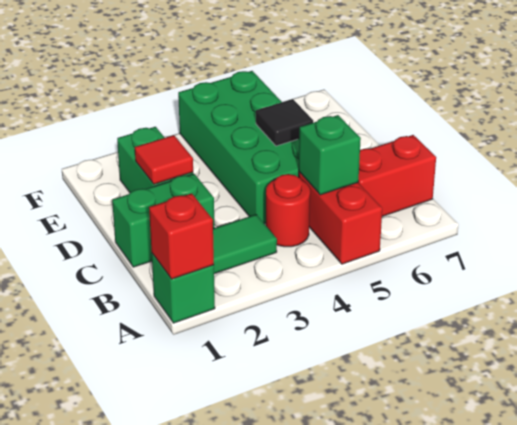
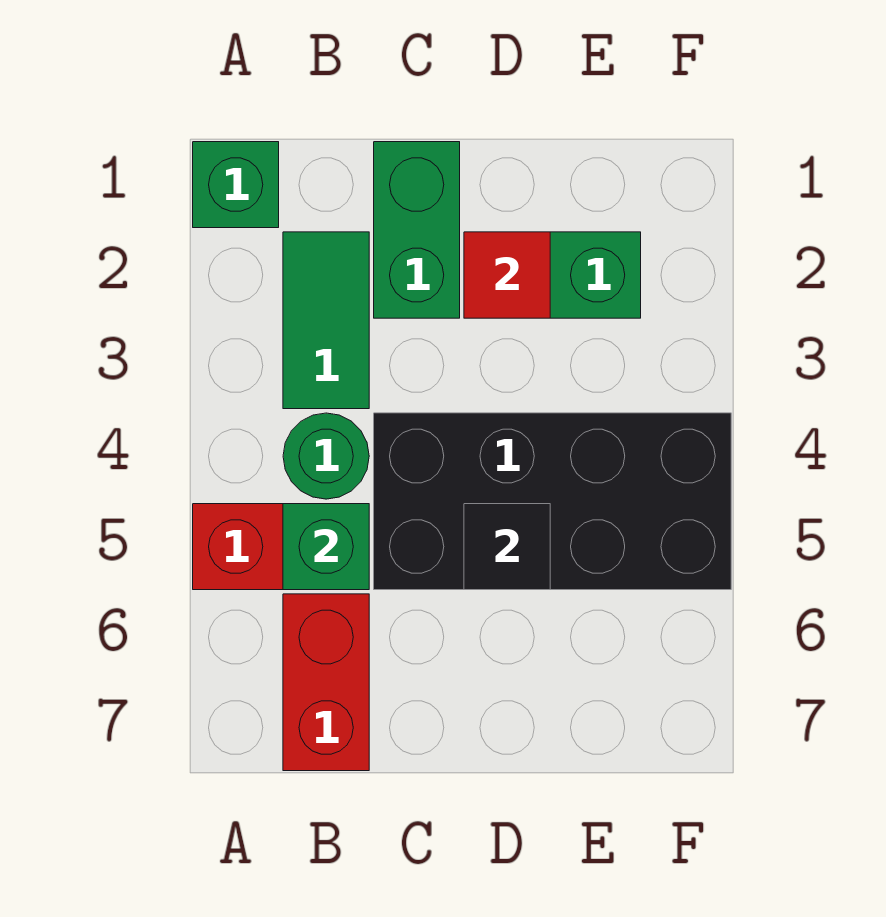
red brick A1 level 2 -> none
red round brick B4 level 1 -> green round brick B4 level 1
green brick C4:F5 level 1 -> black brick C4:F5 level 1

